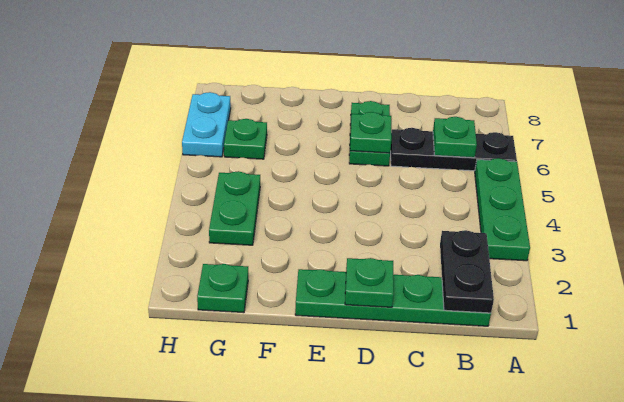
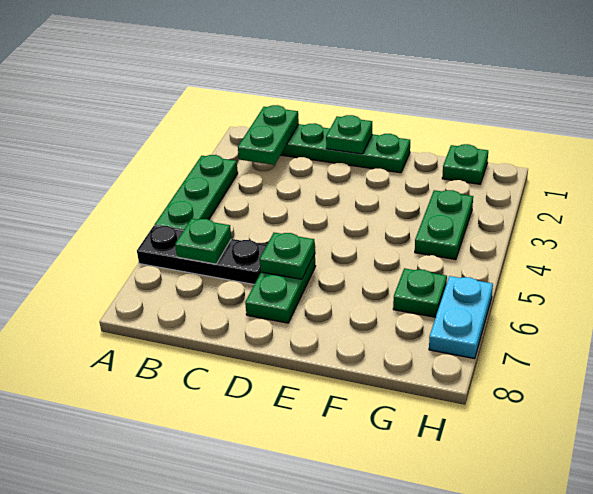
black plate B1:B2 level 2 -> green plate B1:B2 level 2

